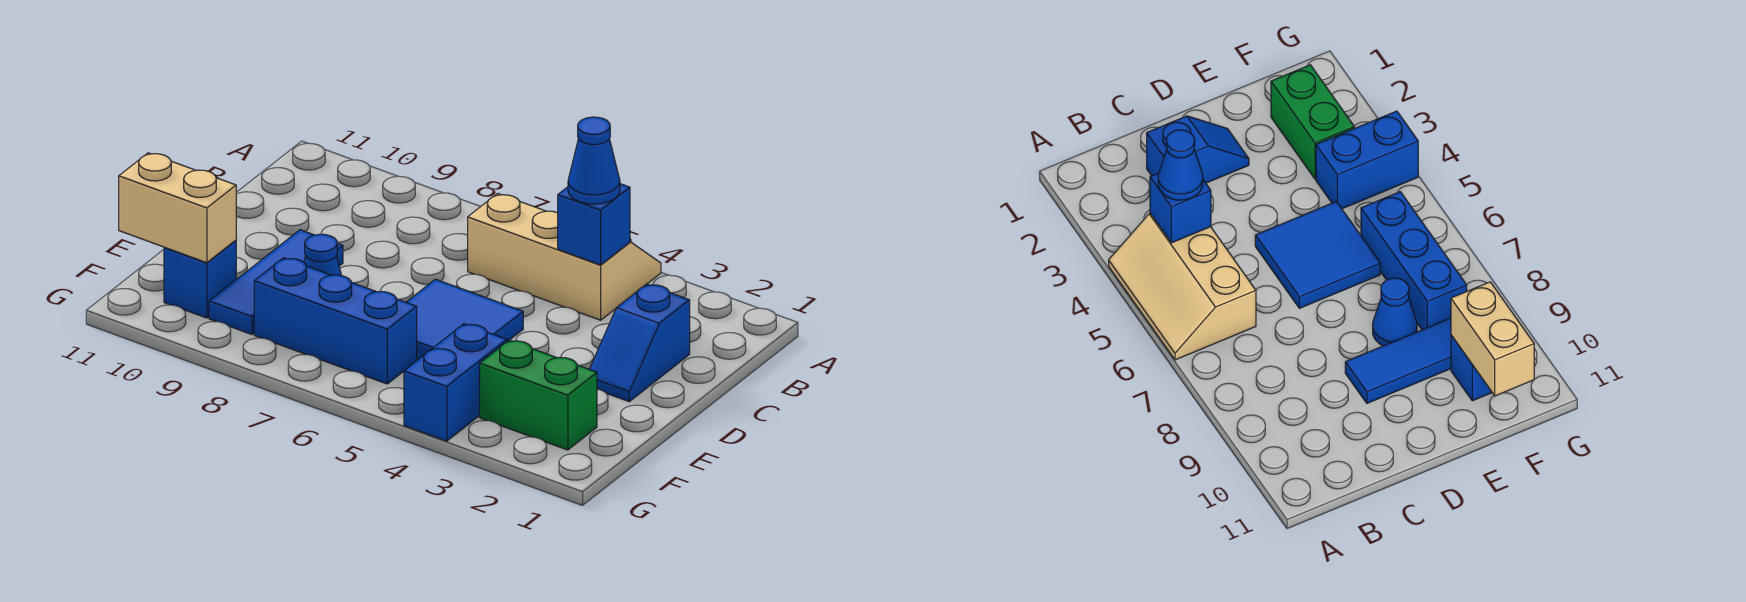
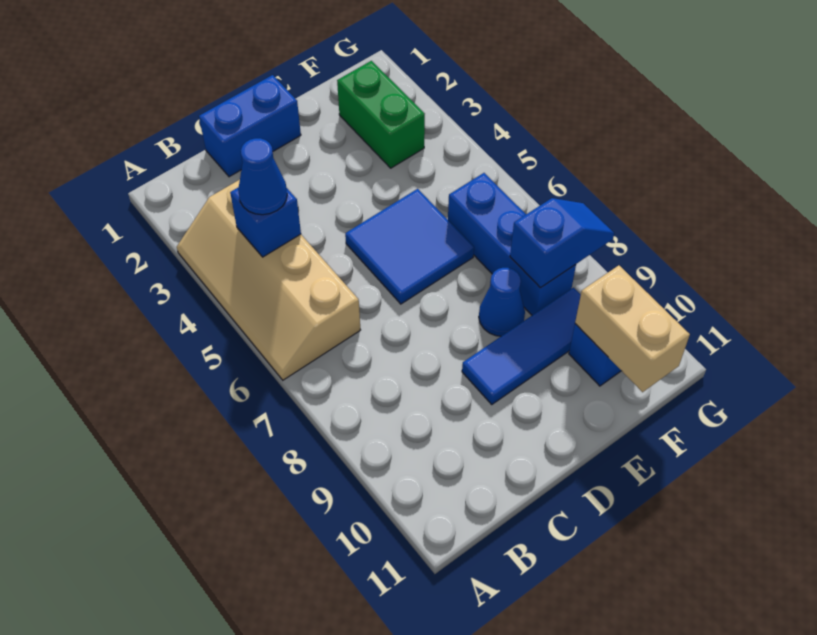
tan slope A4:B6 level 1 top B -> tan slope A3:B6 level 1 top B
blue slope C2:D2 level 1 top C -> blue slope F8:G8 level 2 top F
blue brick F4:G4 level 1 -> blue brick C1:D1 level 1

